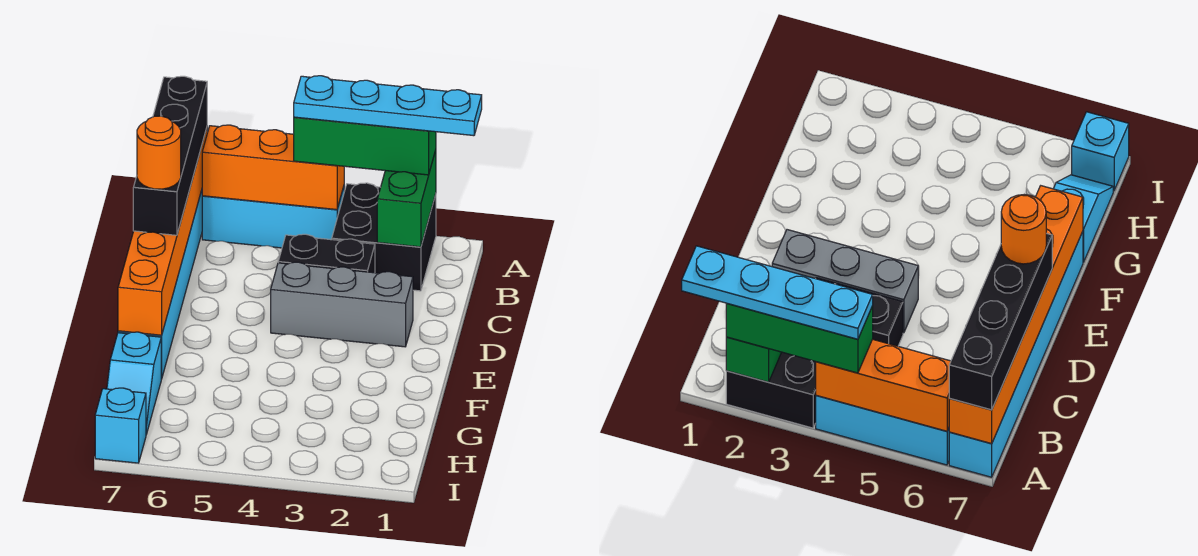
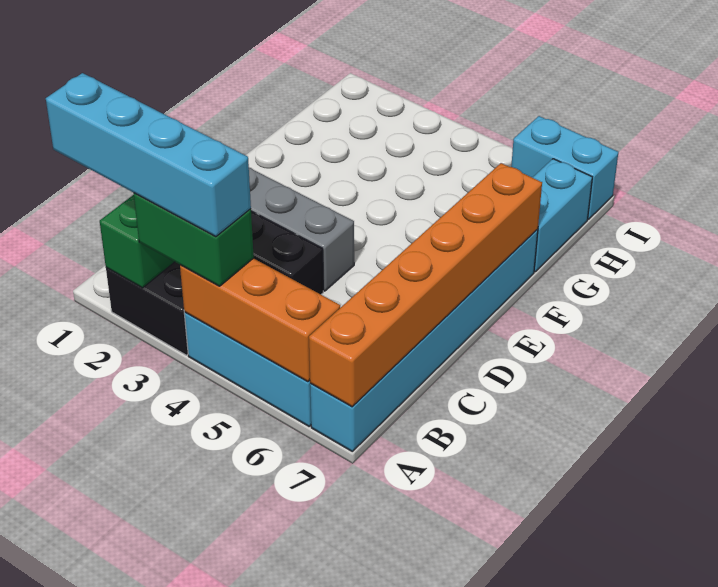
cyan plate A1:A4 level 4 -> cyan brick A1:A4 level 4
green brick A2:A4 level 3 -> green brick A3:A4 level 3
black brick A7:D7 level 3 -> none
orange round brick D7 level 4 -> none
cyan slope G7:H7 level 1 top G -> cyan brick G7:H7 level 1
cyan brick I7 level 1 -> cyan brick I6:I7 level 1

